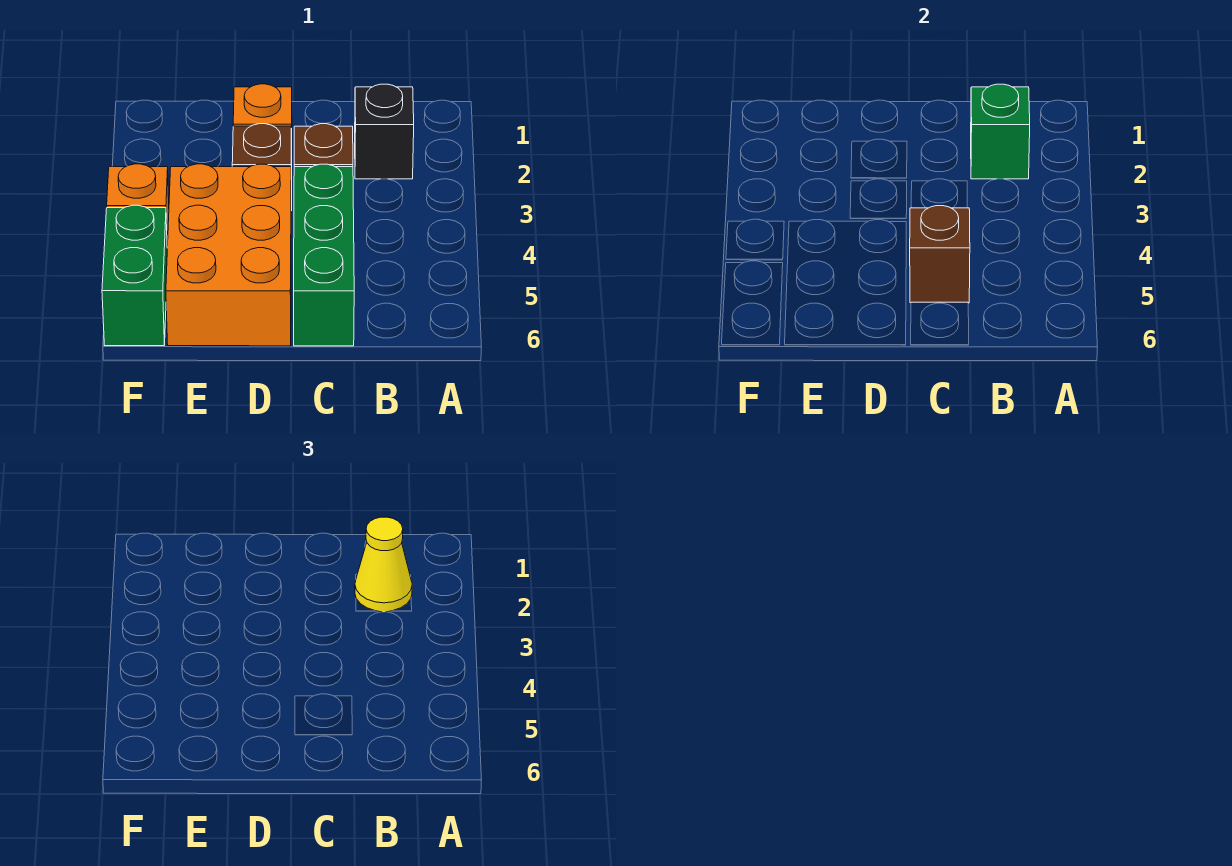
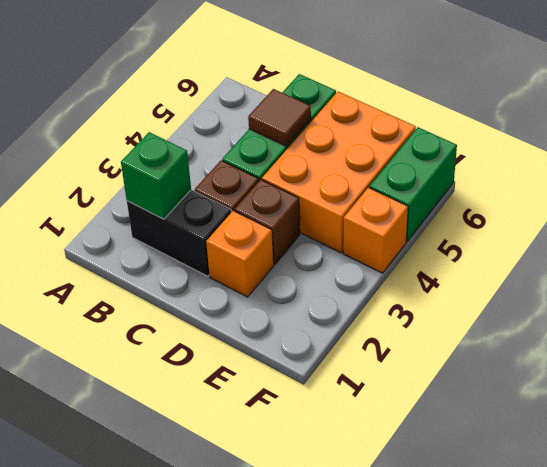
black brick B2 level 1 -> black brick B2:C2 level 1
yellow cone B2 level 3 -> none
brown brick C5 level 2 -> brown tile C5 level 2

